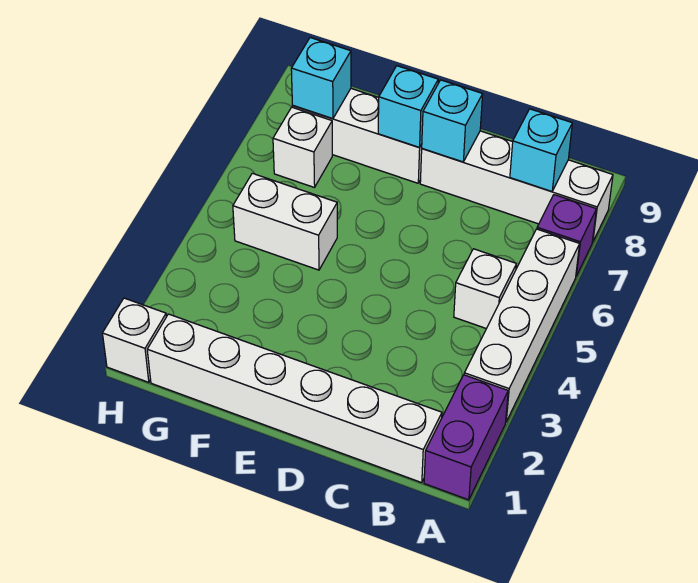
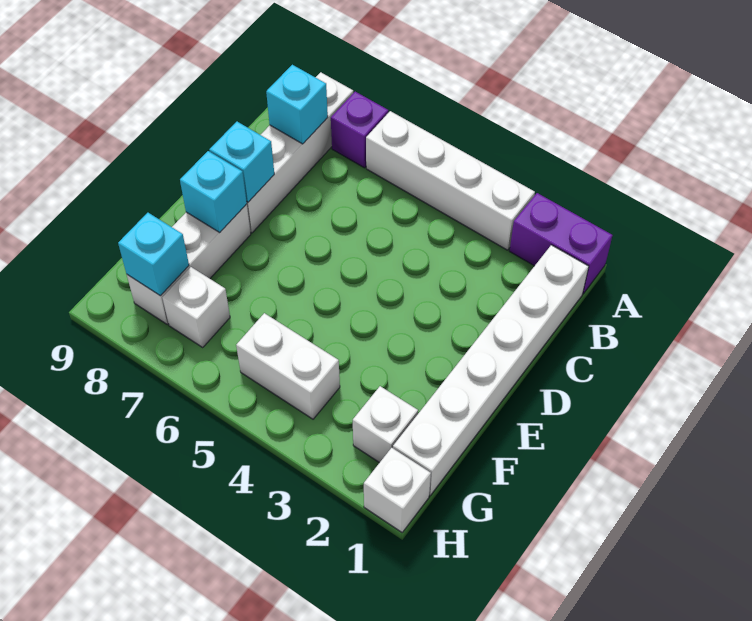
white brick B5 level 1 -> white brick G2 level 1
white brick F5:G5 level 1 -> white brick G4:G5 level 1

